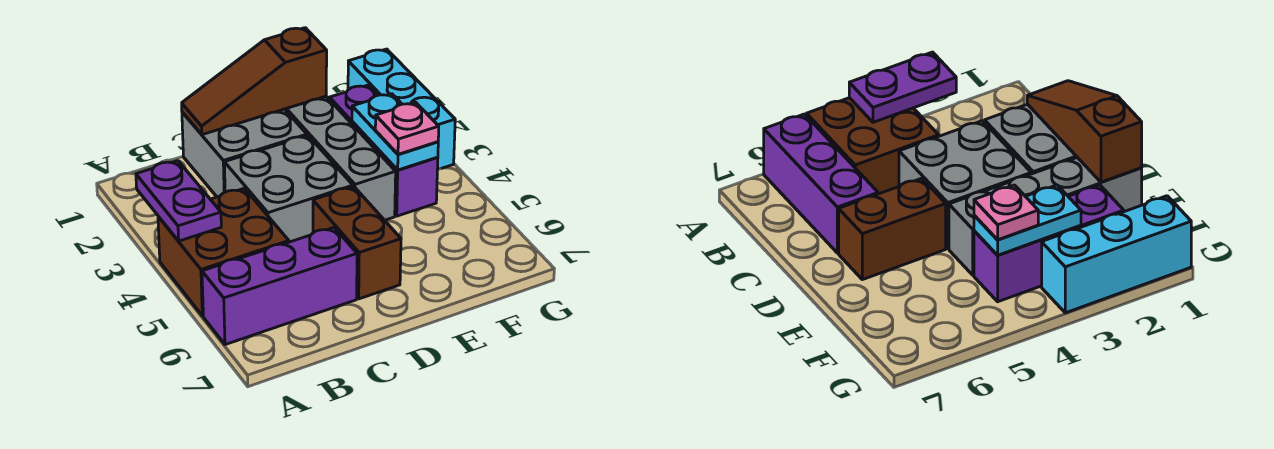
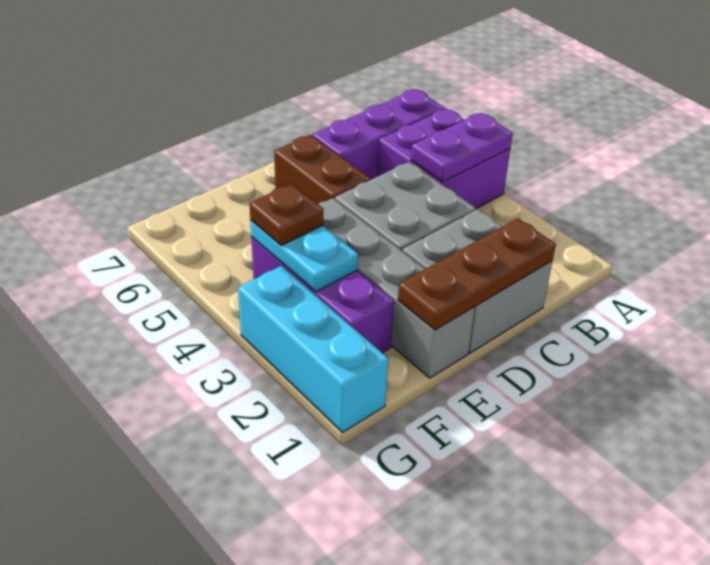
purple plate A3:A4 level 2 -> purple plate A4:B4 level 2
brown brick A4:B5 level 1 -> purple brick A4:B5 level 1
brown slope C1:E1 level 2 top E -> brown plate C1:E1 level 2
pink plate F4 level 3 -> brown plate F4 level 3

